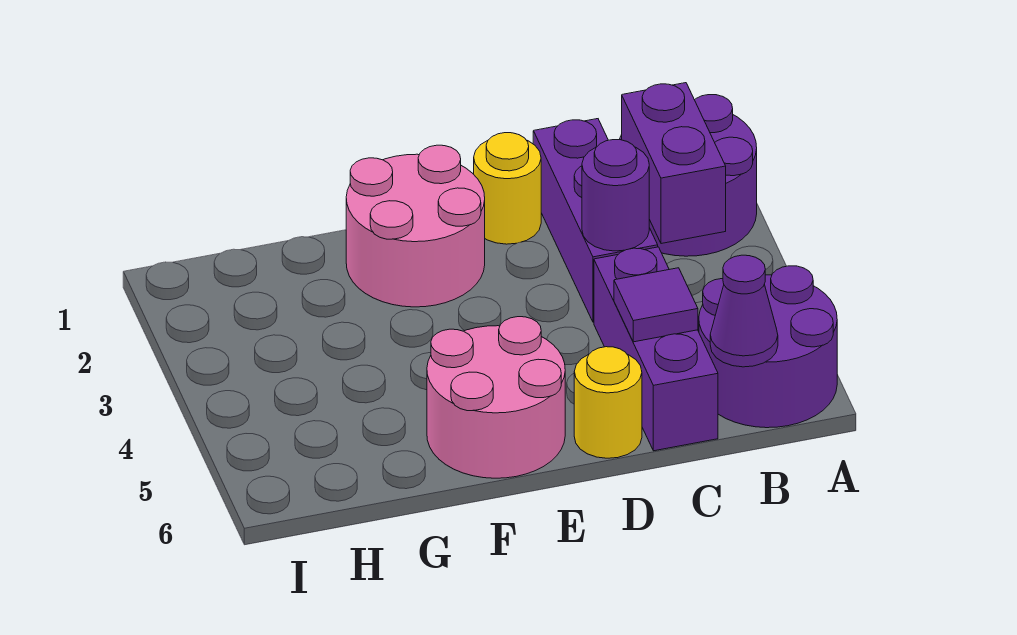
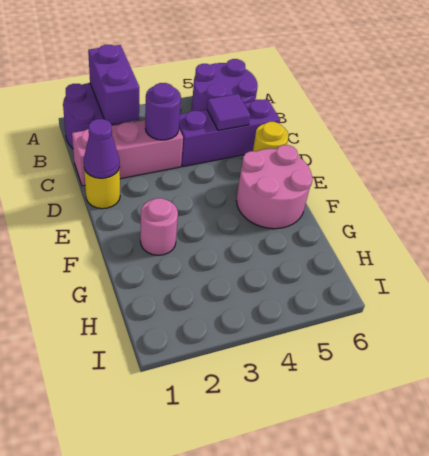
purple brick B2:B3 level 2 -> purple brick A2:B2 level 2
purple cone B6 level 2 -> purple cone D1 level 2
purple brick C1:C3 level 1 -> pink brick C1:C3 level 1
pink round brick E1:F2 level 1 -> pink round brick F2 level 1

